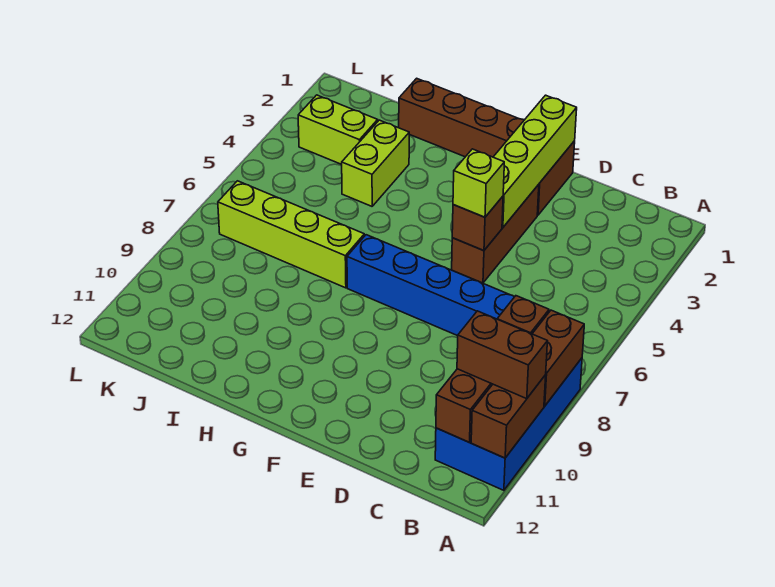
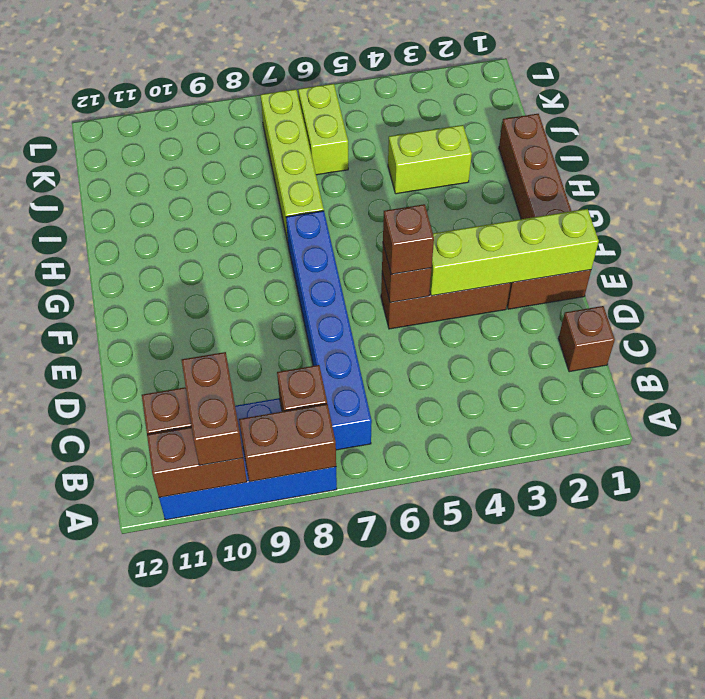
none -> brown brick C1 level 1
lime brick E5 level 3 -> brown brick E5 level 3
lime brick J3:K3 level 1 -> lime brick J6:K6 level 1

